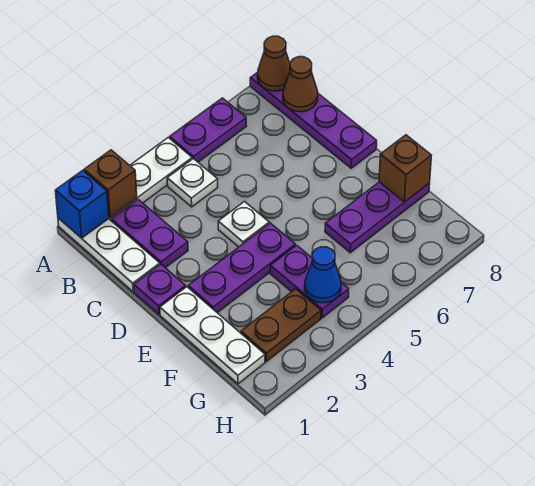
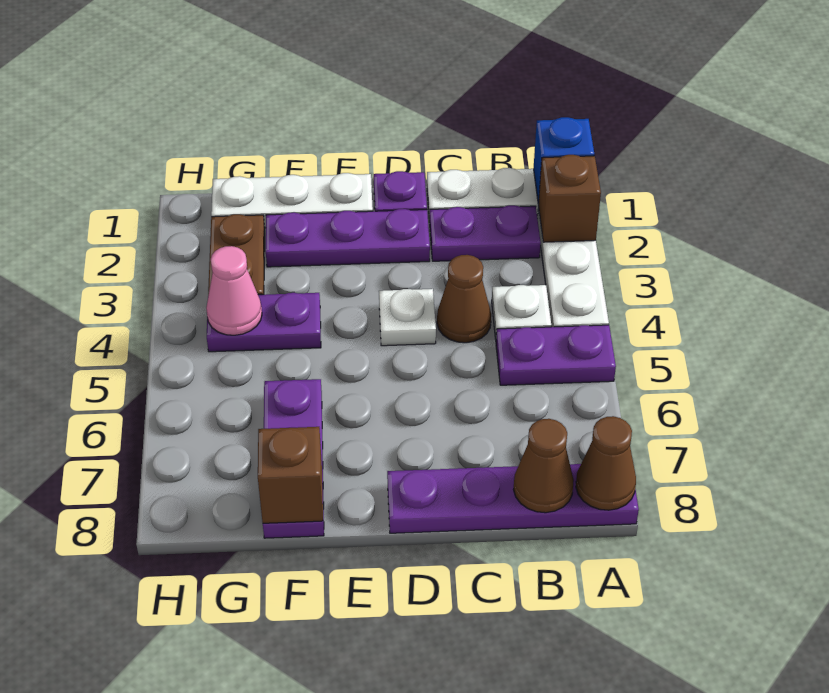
purple plate A5:A6 level 1 -> purple plate A5:B5 level 1
none -> brown cone C4 level 1
purple plate E2:E4 level 1 -> purple plate D2:F2 level 1
blue cone G4 level 2 -> pink cone G4 level 2

